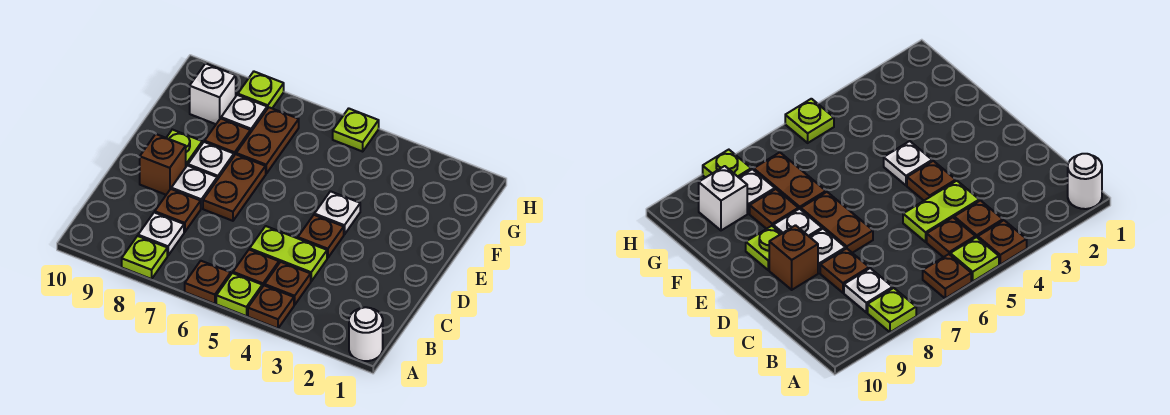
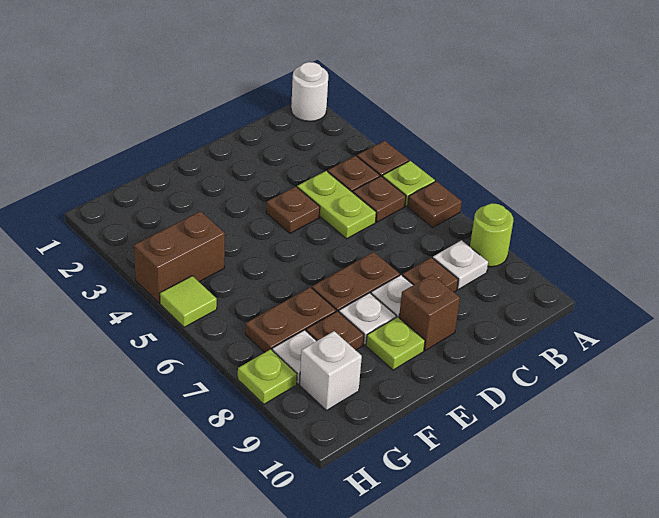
lime plate A8 level 1 -> lime round brick A8 level 1
white plate E4 level 1 -> none
none -> brown brick G4:H4 level 1
lime plate H5 level 1 -> lime tile H5 level 1

